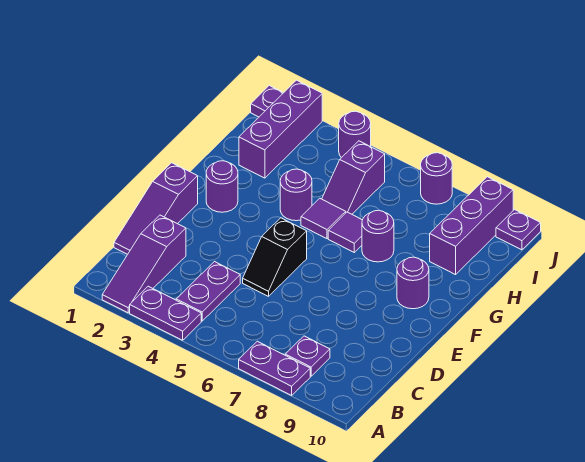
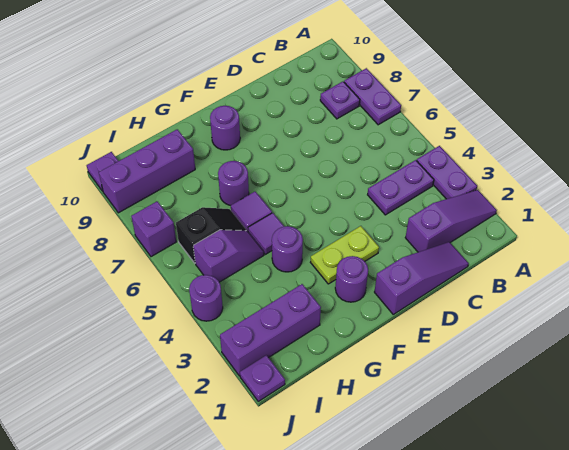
black slope D5:E5 level 1 top E -> black slope H6:I6 level 1 top I
none -> lime plate E3:F3 level 1
purple round brick J7 level 1 -> purple brick J7 level 1

